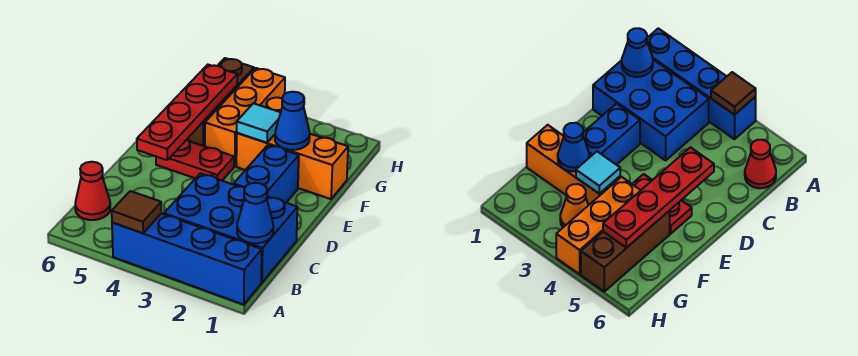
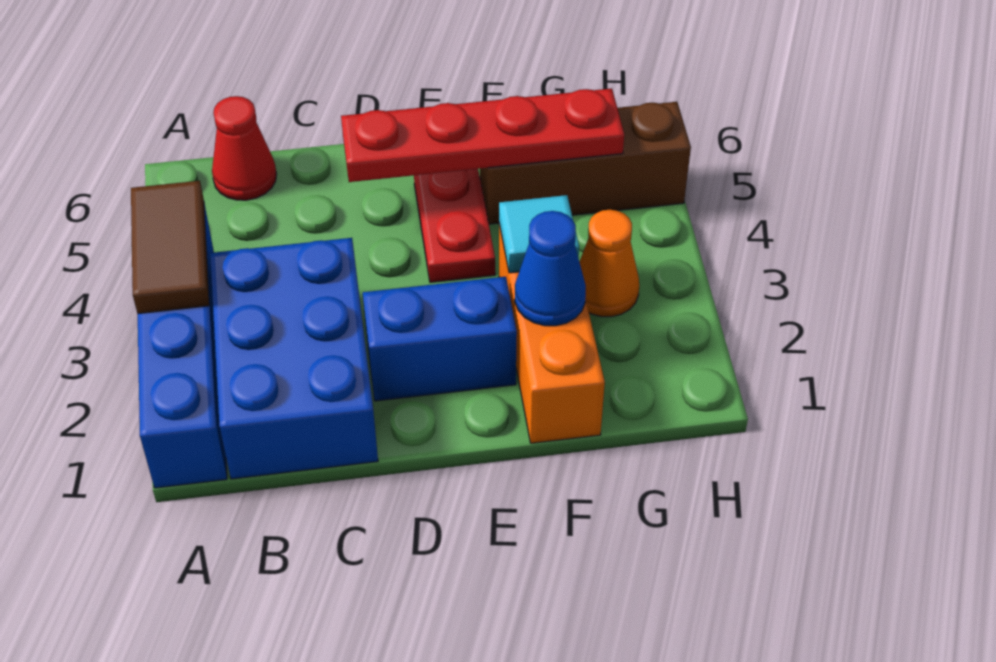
brown tile A4 level 2 -> brown tile A3:A4 level 2
blue cone B1 level 2 -> none
orange brick F4:H4 level 1 -> none

